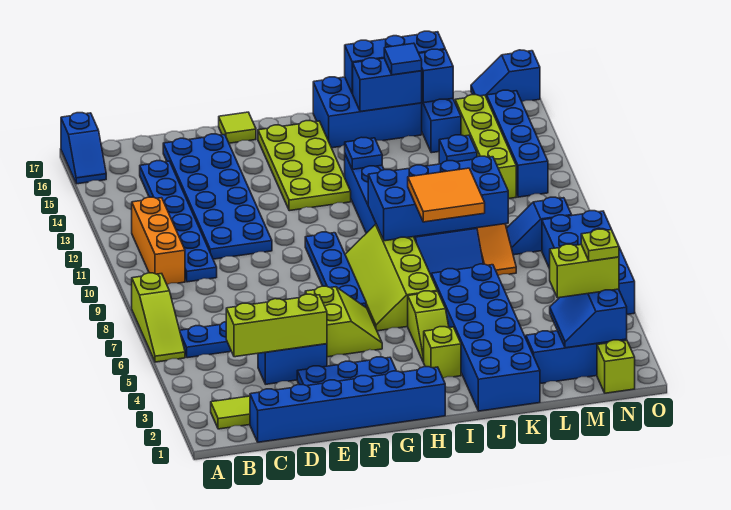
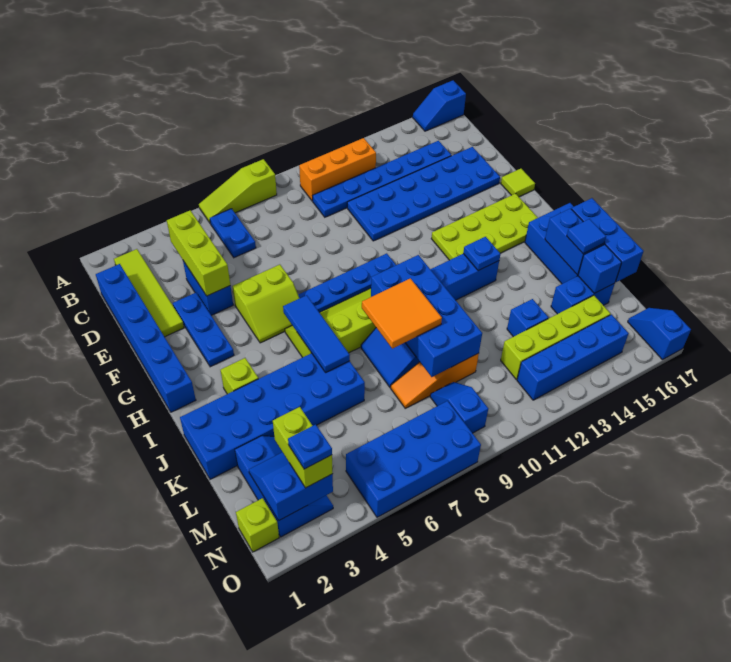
none -> blue tile H6:J6 level 2
lime slope I4:I5 level 1 top 5 -> none
lime plate N3 level 4 -> blue plate N3 level 4

